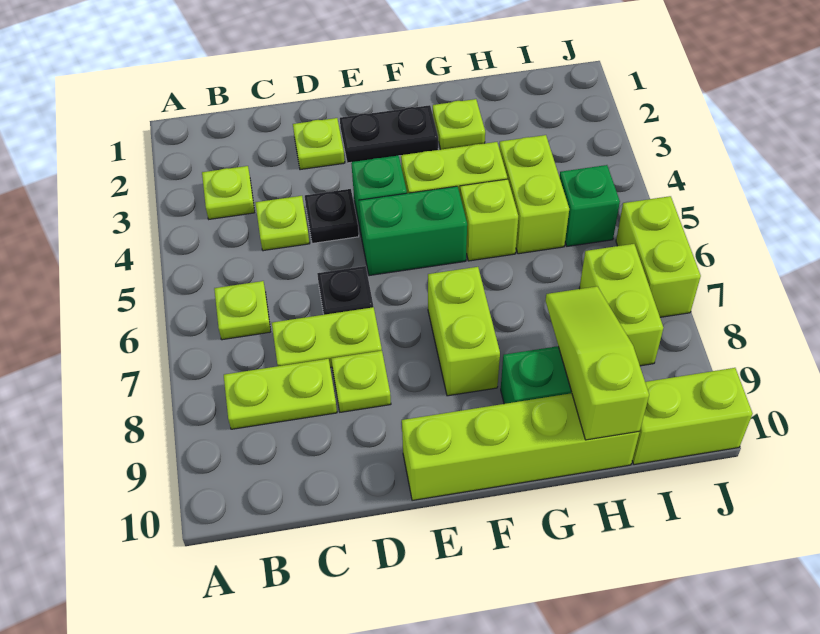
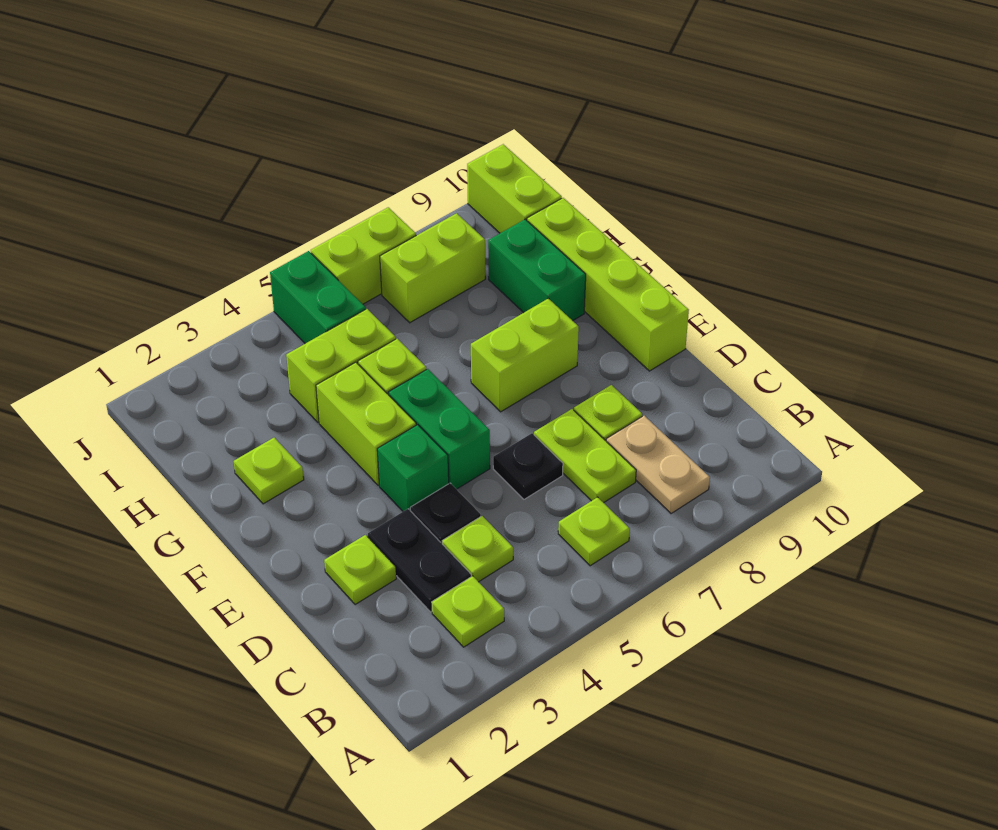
lime plate B8:C8 level 1 -> tan plate B8:C8 level 1
black plate E2:F2 level 1 -> black plate C3:D3 level 1
lime slope H8:H10 level 2 top 10 -> none
green brick I5 level 1 -> green brick I5:J5 level 1

